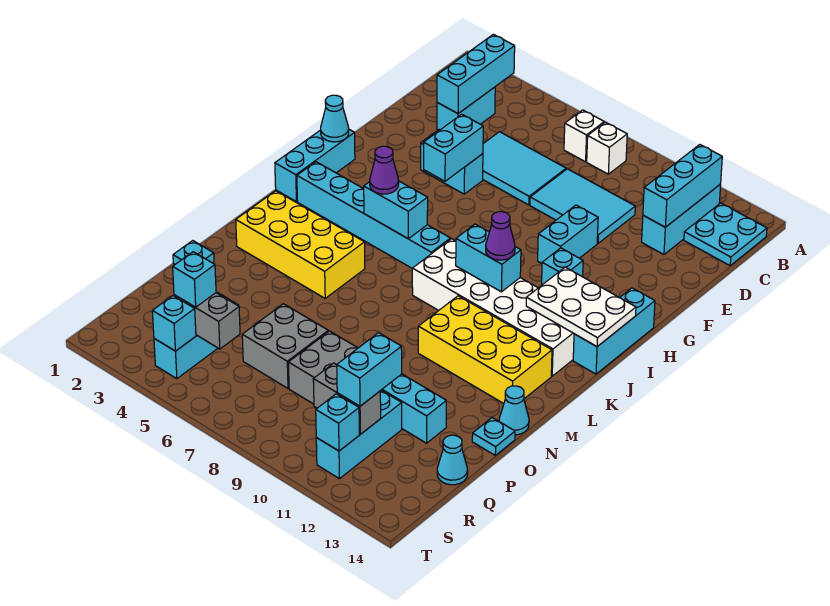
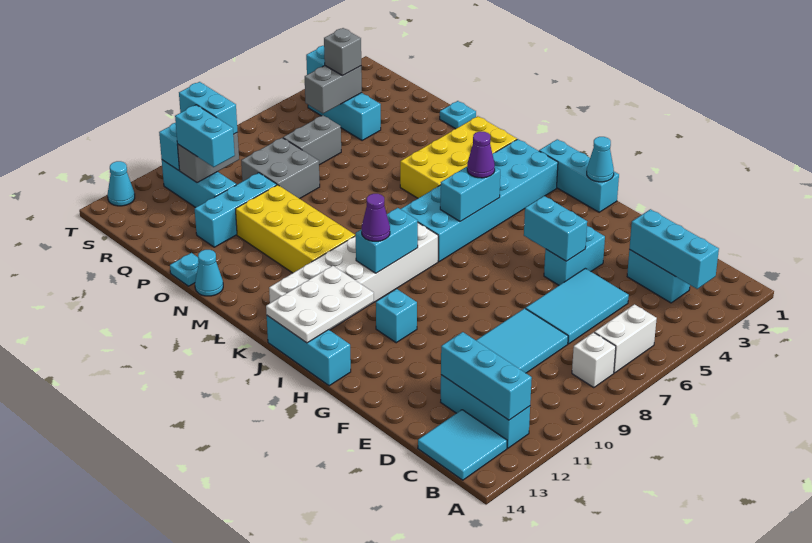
white brick B7 level 1 -> white brick B6:B7 level 1
cyan plate B13:C14 level 1 -> cyan tile B13:C14 level 1
cyan brick F10:G10 level 1 -> cyan brick R10:S10 level 3
cyan brick J2:J7 level 1 -> cyan brick J2:K7 level 1
yellow brick L10:M13 level 1 -> yellow brick L10:O11 level 1
grey brick P6:Q7 level 1 -> grey brick Q6:Q7 level 1
cyan cone Q14 level 1 -> cyan cone T13 level 1
cyan brick R4 level 3 -> grey brick R4 level 3

